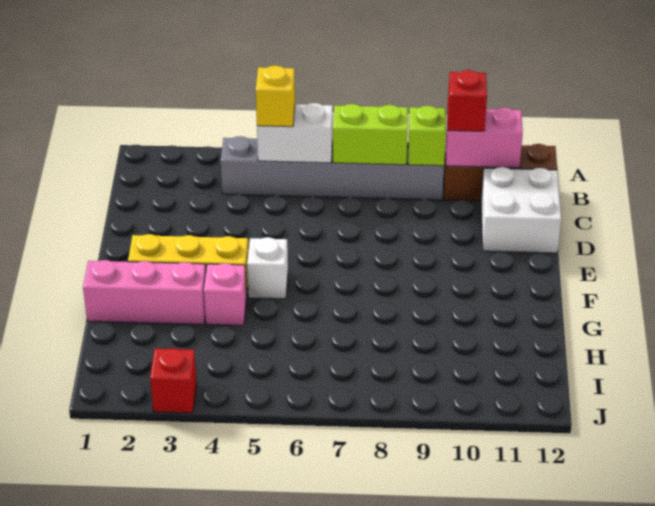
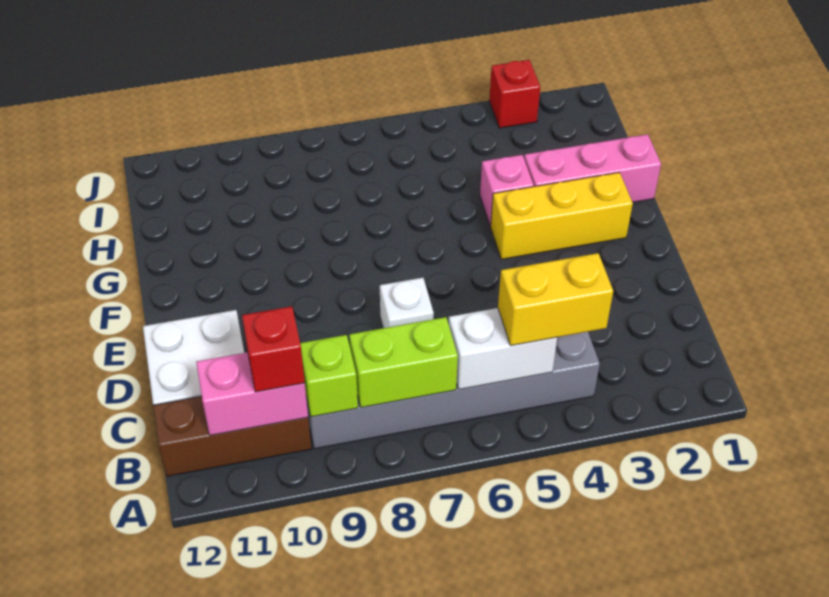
yellow brick B5 level 3 -> yellow brick B4:B5 level 3
white brick F5 level 1 -> white brick D7 level 1

